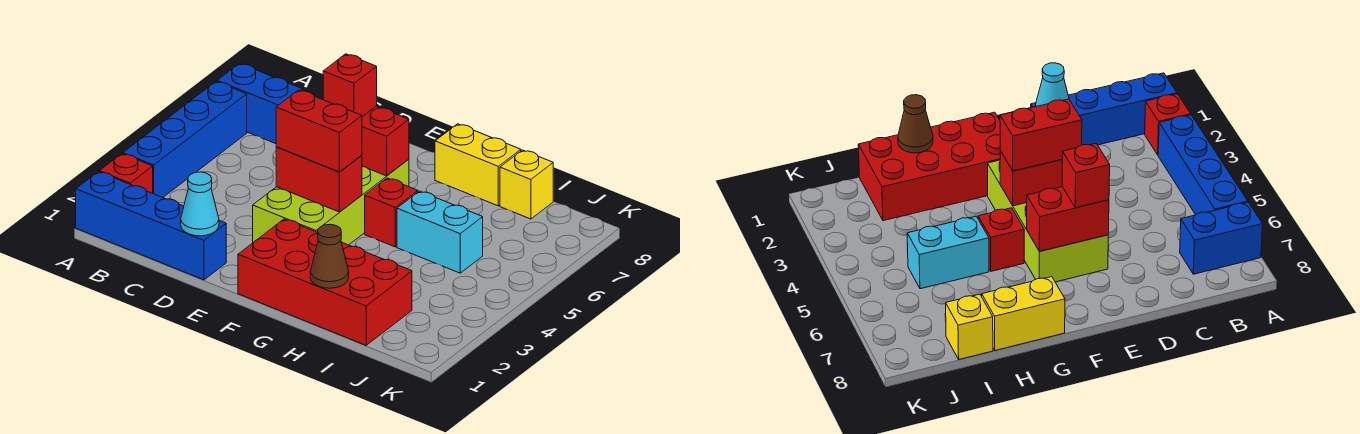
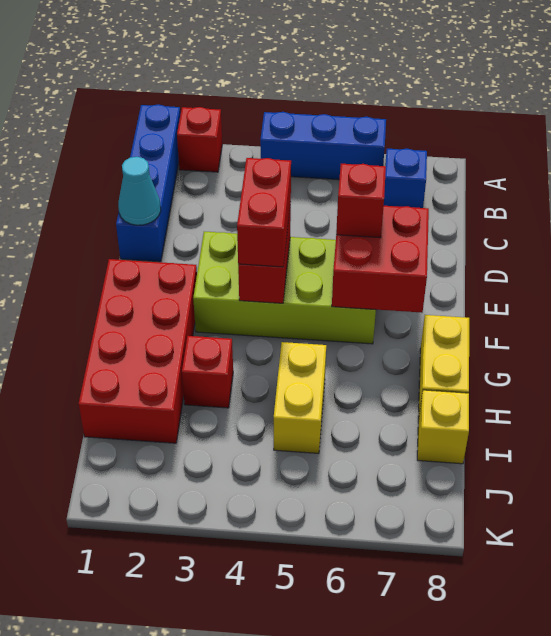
blue brick A3:A6 level 1 -> blue brick A4:A6 level 1
blue brick A7:B7 level 1 -> blue brick B7 level 1
red brick E6:F6 level 2 -> red brick E6:F7 level 2
red brick G5 level 1 -> red brick H3 level 1
brown cone H1 level 2 -> none
cyan brick H5:I5 level 1 -> yellow brick H5:I5 level 1

